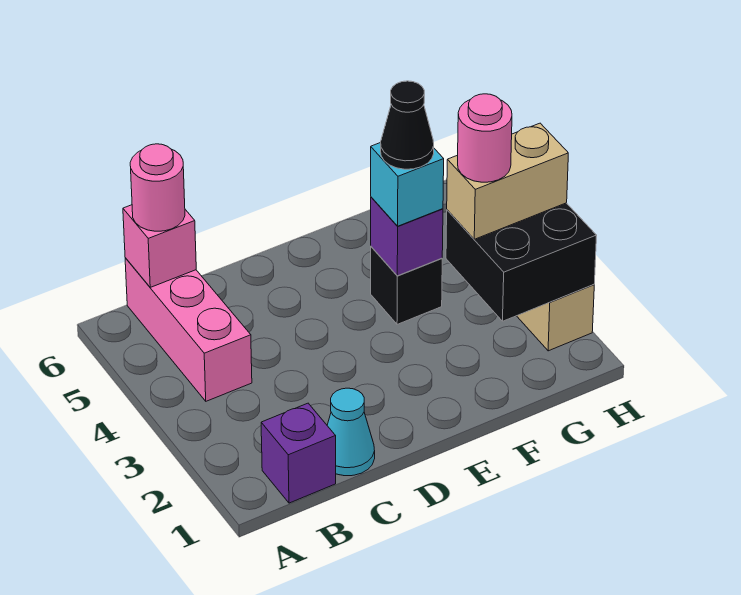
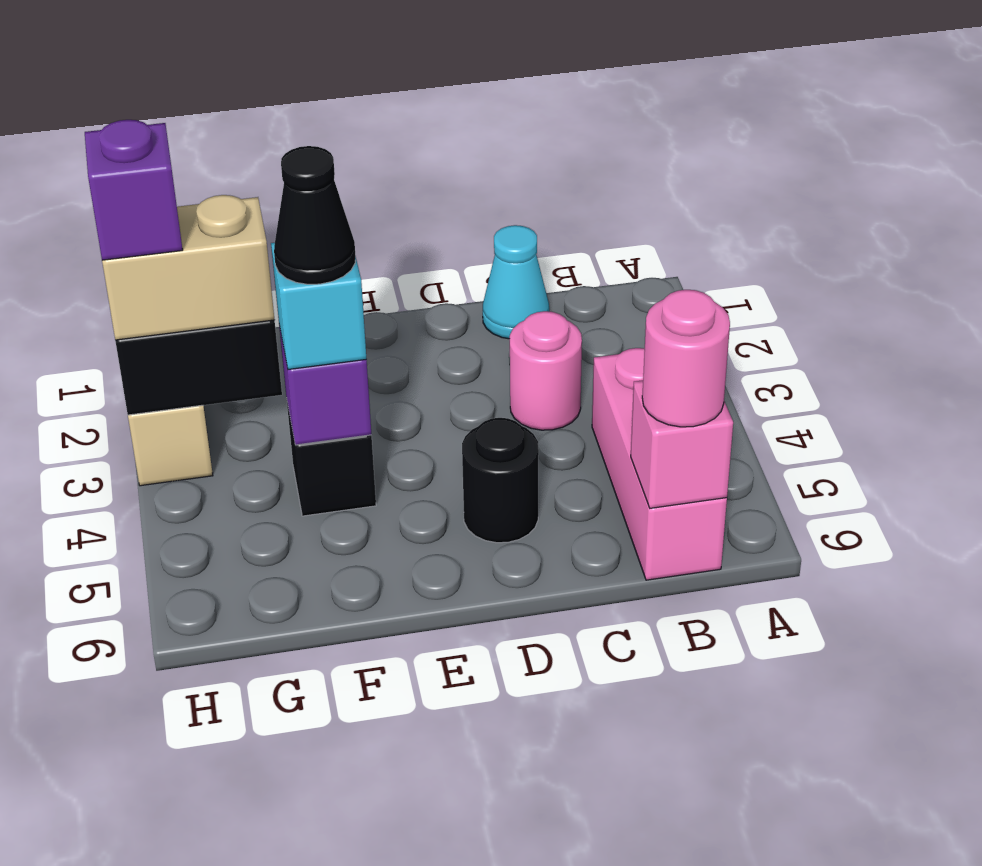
purple brick B1 level 1 -> purple brick H3 level 4
none -> black round brick D5 level 1
pink round brick G3 level 4 -> pink round brick C3 level 1

